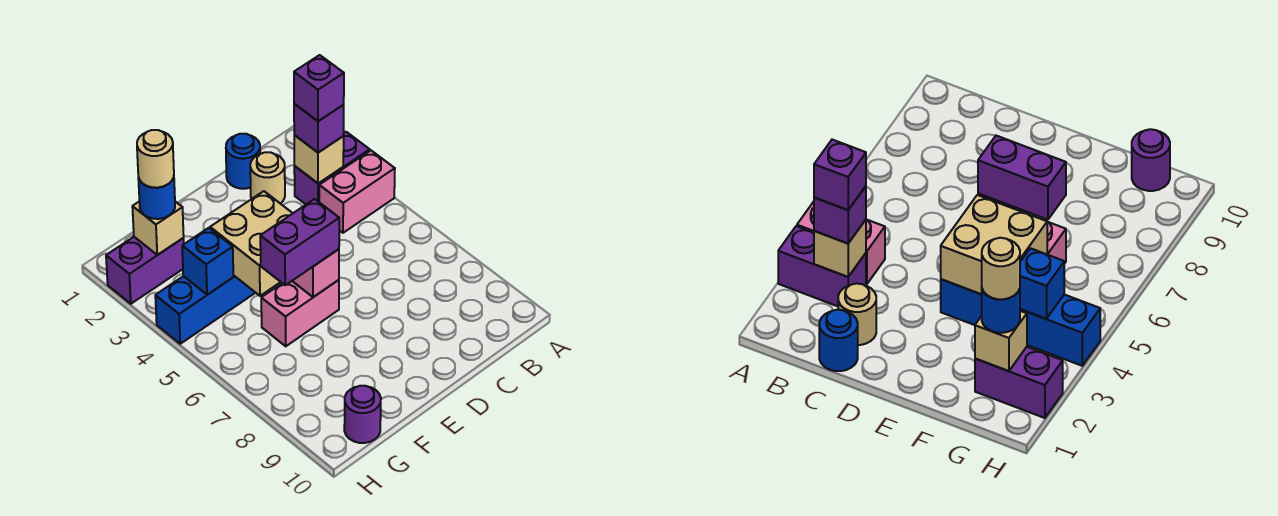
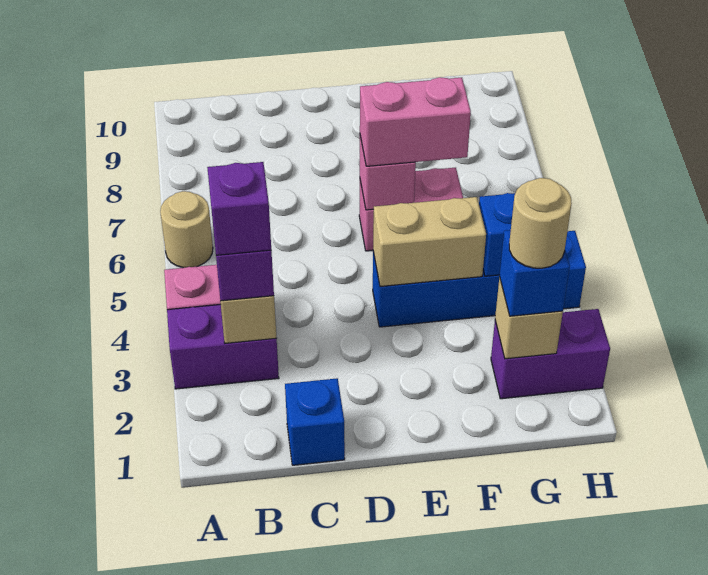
blue round brick C1 level 1 -> blue brick C1 level 1
tan round brick C2 level 1 -> tan round brick A6 level 1
tan brick E4:F5 level 2 -> tan brick E4:F4 level 2
purple brick E6:F6 level 3 -> pink brick E6:F6 level 3
blue round brick G2 level 3 -> blue brick G2 level 3
purple round brick G10 level 1 -> none

